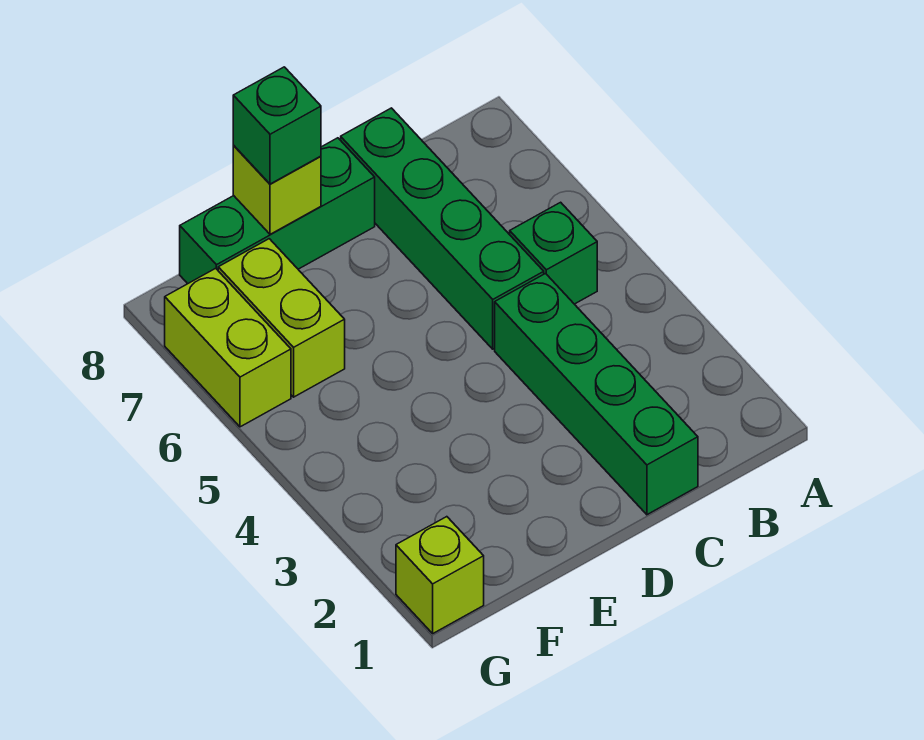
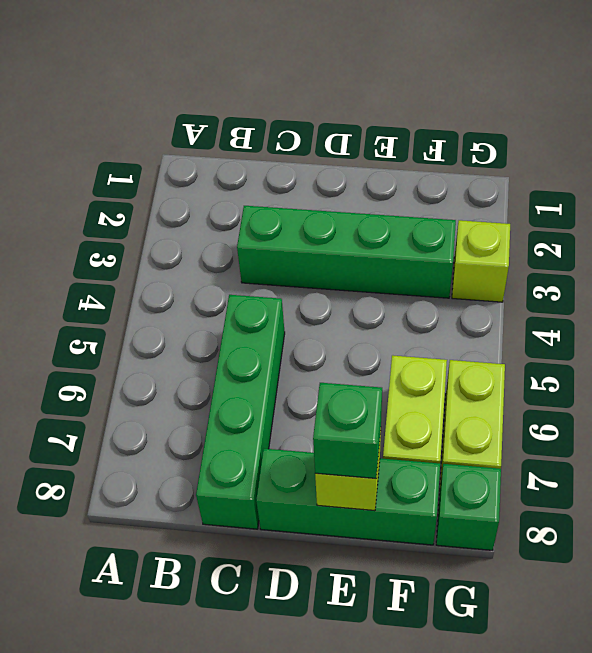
green brick B5 level 1 -> green brick G8 level 1
green brick C1:C4 level 1 -> green brick C3:F3 level 1
lime brick G1 level 1 -> lime brick G3 level 1

